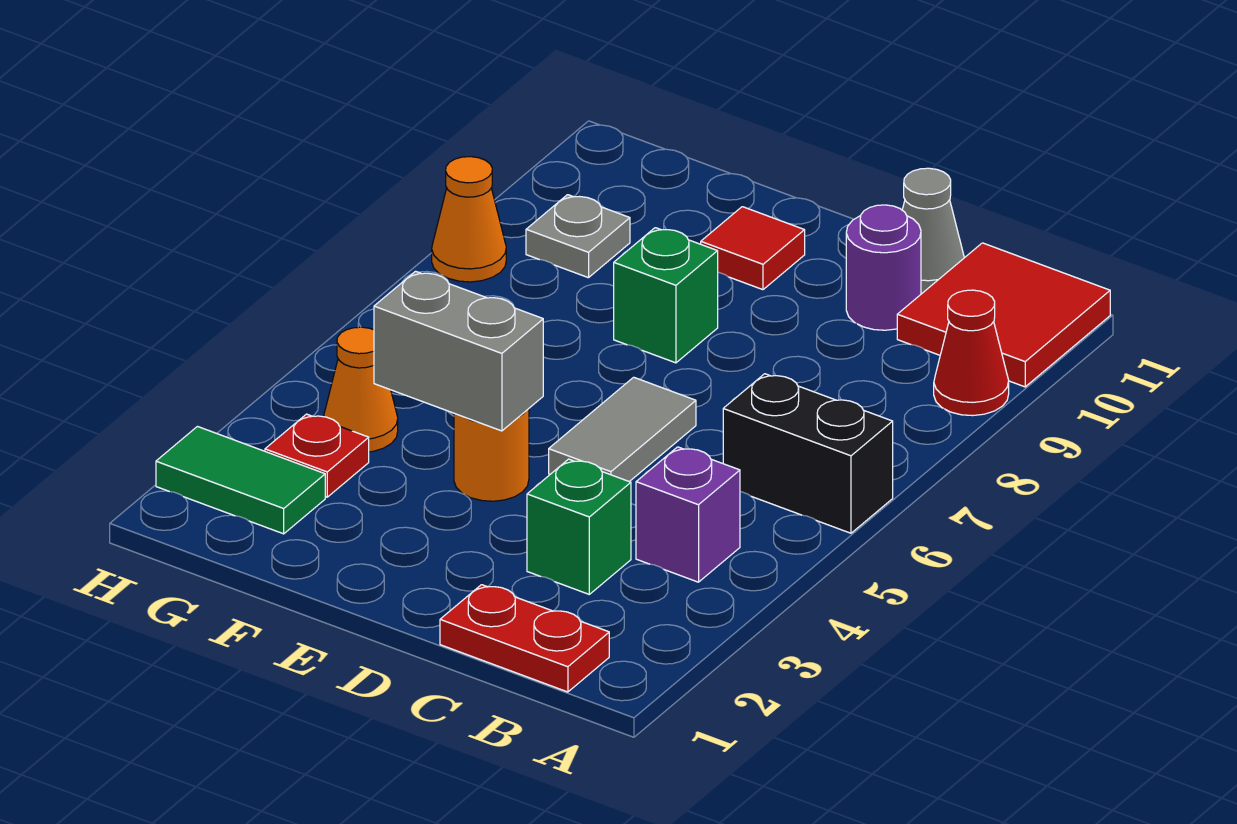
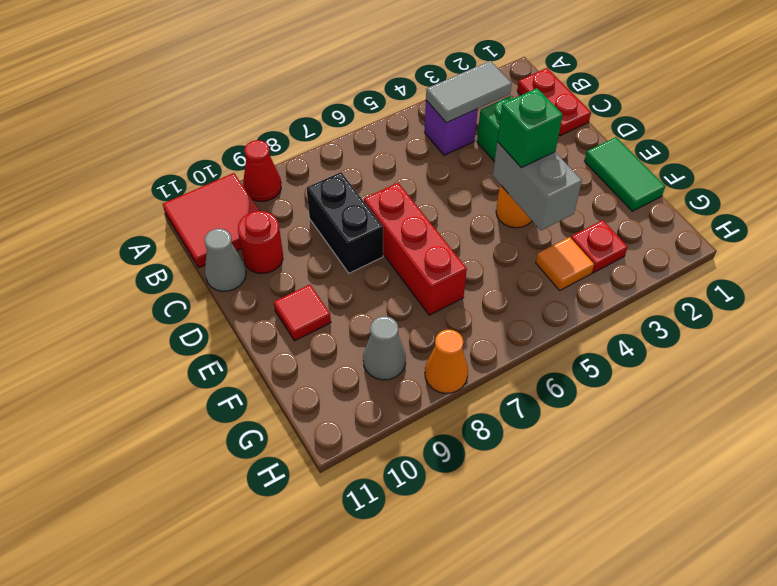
black brick A6:B6 level 1 -> black brick C8:D8 level 1
purple round brick C10 level 1 -> red round brick C10 level 1
grey tile D5:D6 level 1 -> grey tile B3:B4 level 2
none -> red brick D7:F7 level 1
green brick E8 level 1 -> green brick E4 level 3
green tile G2:H2 level 1 -> green tile E1:F1 level 1
orange cone G4 level 1 -> orange tile G4 level 1
grey plate G9 level 1 -> grey cone G9 level 1

